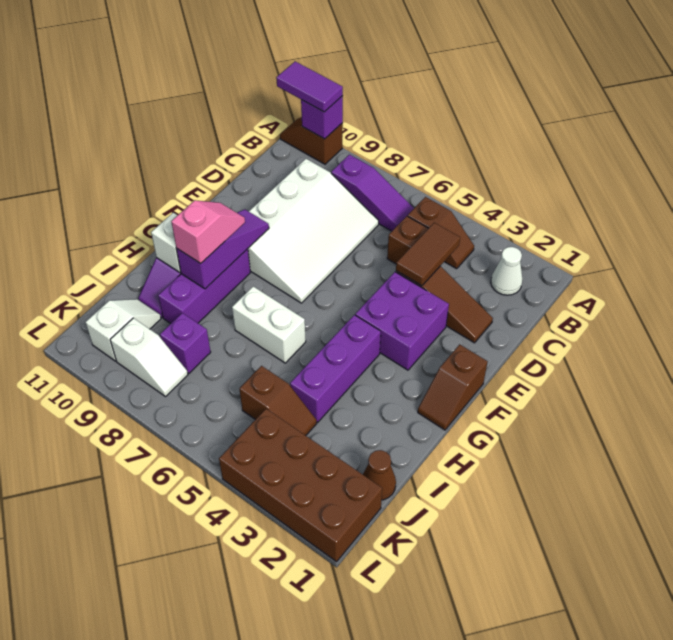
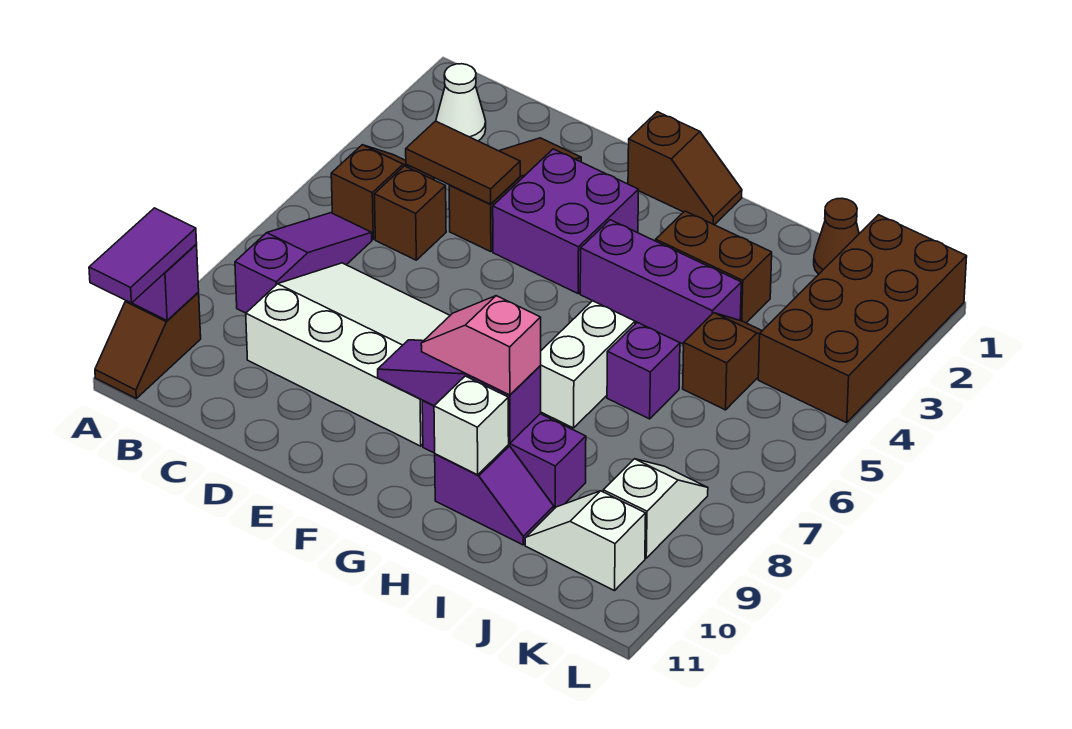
none -> brown brick H3:I3 level 1
purple brick J8 level 1 -> purple brick I6 level 1

